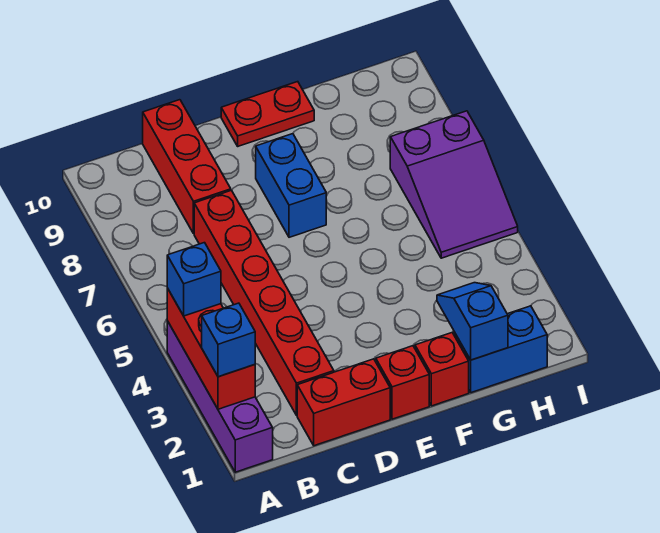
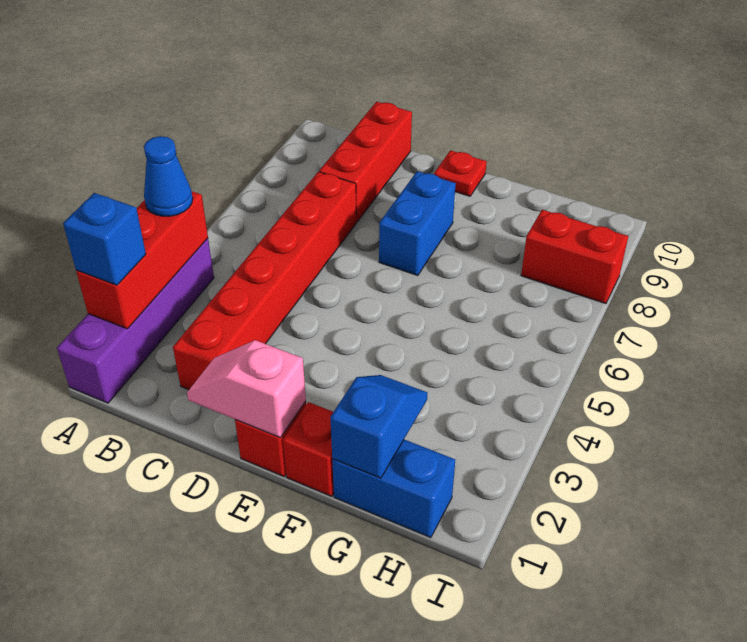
blue brick A4 level 3 -> blue cone A4 level 3
red brick C1:D1 level 1 -> red brick H8:I8 level 1
none -> pink slope D1:E1 level 2 top E
red plate E10:F10 level 1 -> red plate E10 level 1
purple slope H5:I7 level 1 top 7 -> none

